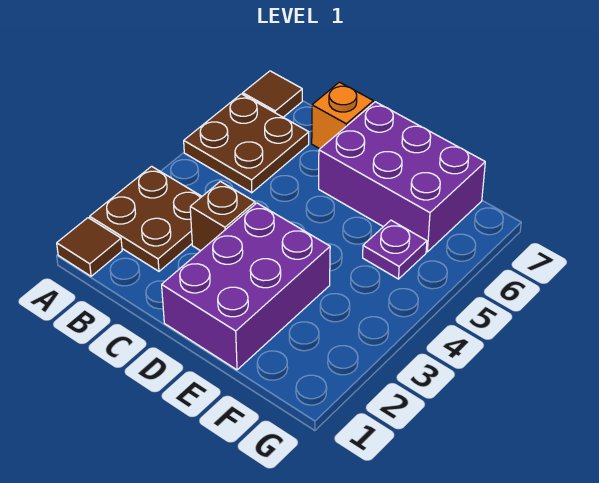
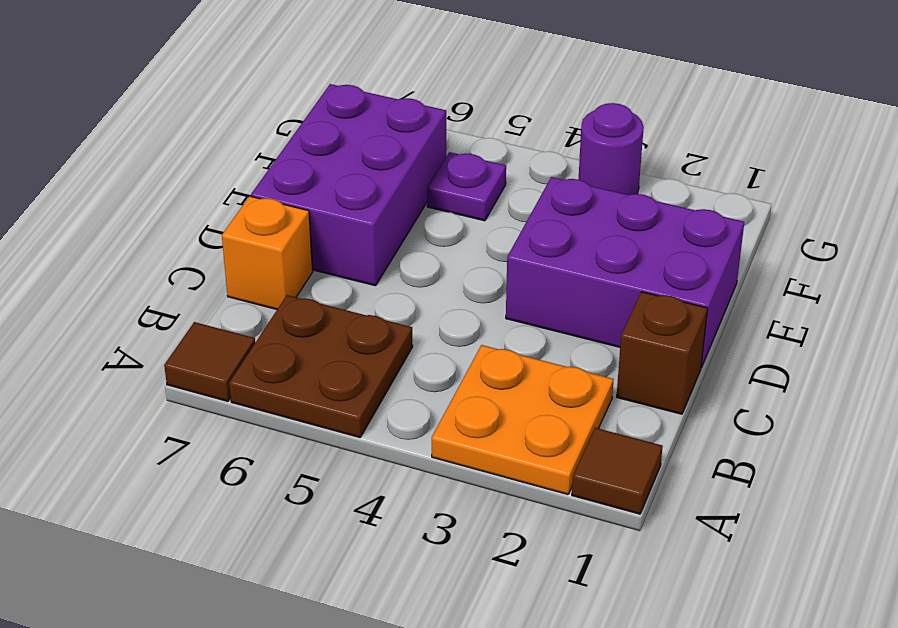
brown plate A2:B3 level 1 -> orange plate A2:B3 level 1
brown brick C3 level 1 -> brown brick C1 level 1
none -> purple round brick G3 level 1

